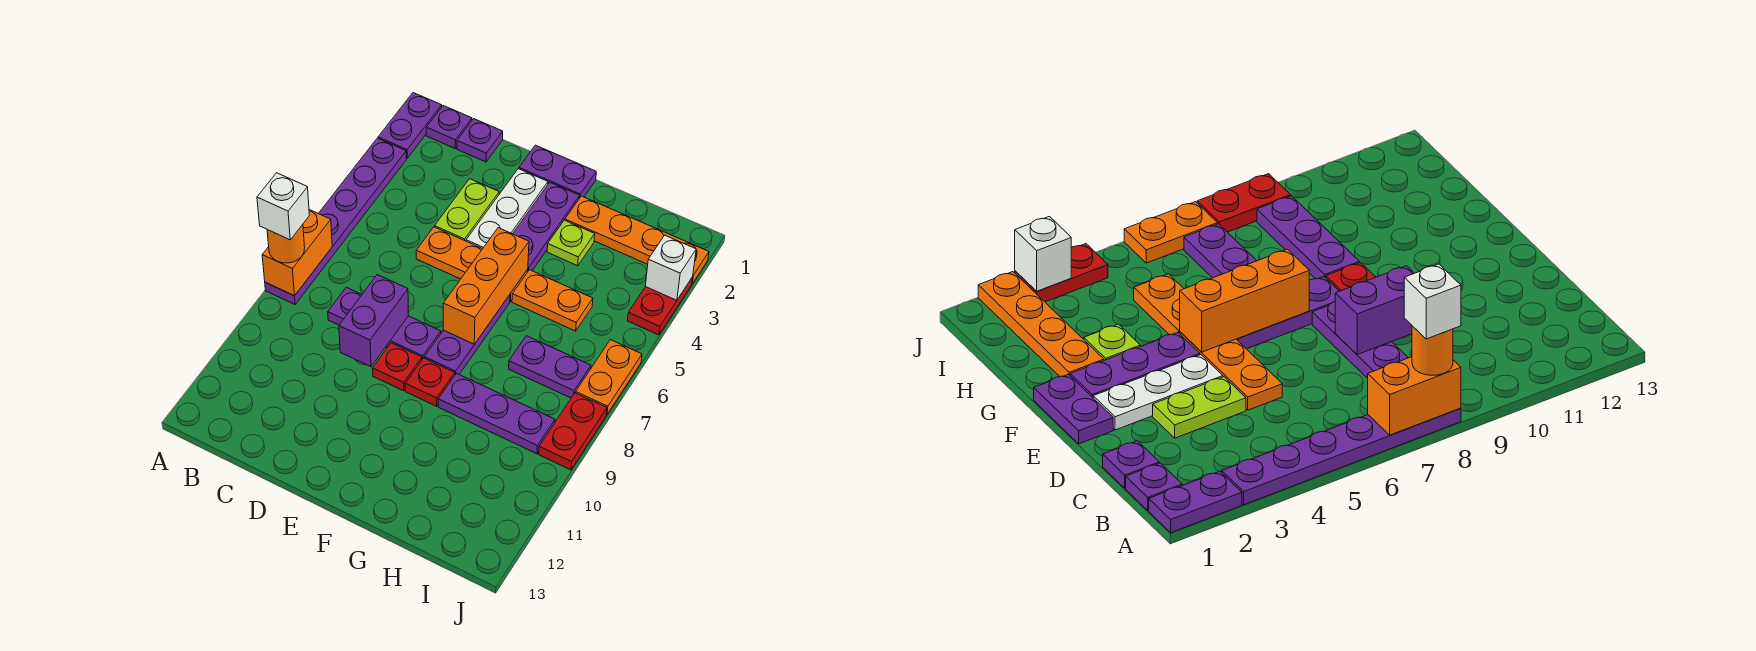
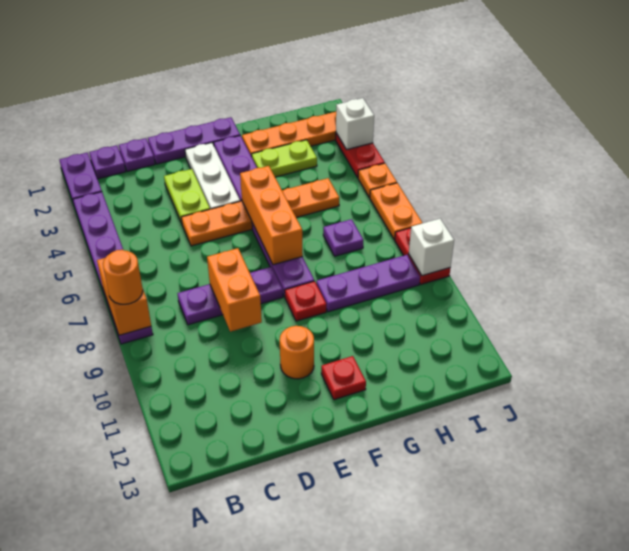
white brick A8 level 4 -> white brick J9 level 2
purple brick D8:D9 level 2 -> orange brick D8:D9 level 2
purple plate E1:F1 level 1 -> purple plate D1:F1 level 1
red plate E9 level 1 -> red plate F12 level 1
none -> orange round brick E11 level 1
lime plate G3 level 1 -> lime plate G3:H3 level 1
purple plate H7:I7 level 1 -> purple plate H7 level 1
none -> orange plate J5 level 1

